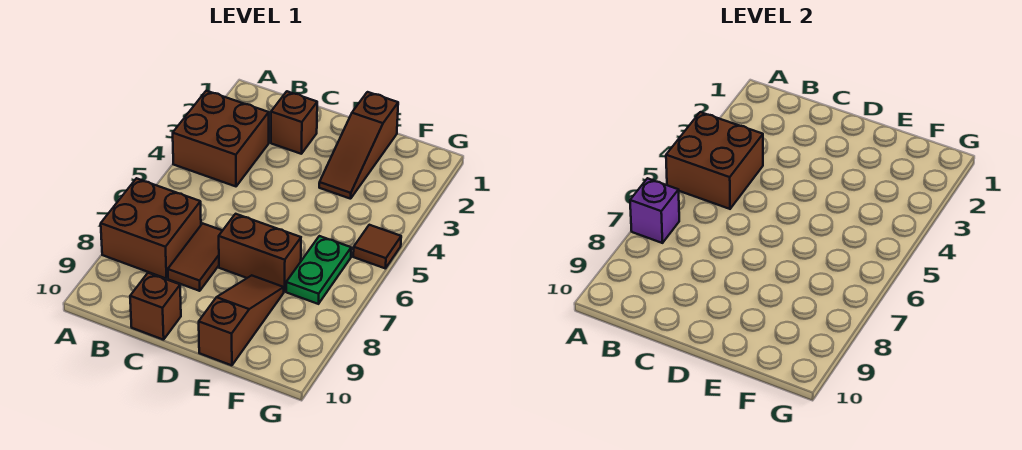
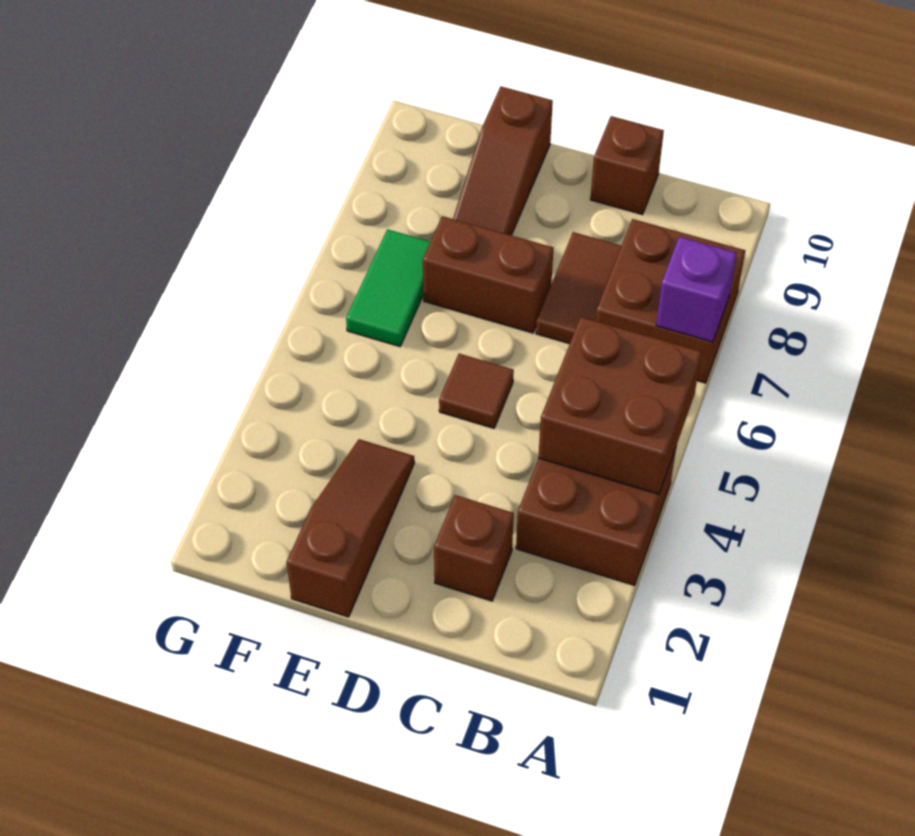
green plate F6:F7 level 1 -> green tile F6:F7 level 1
brown tile G5 level 1 -> brown tile D5 level 1

